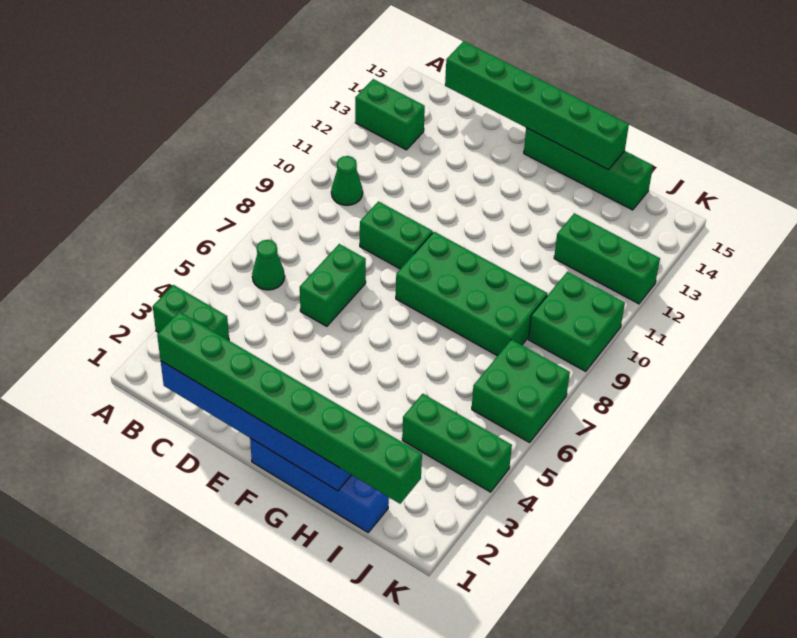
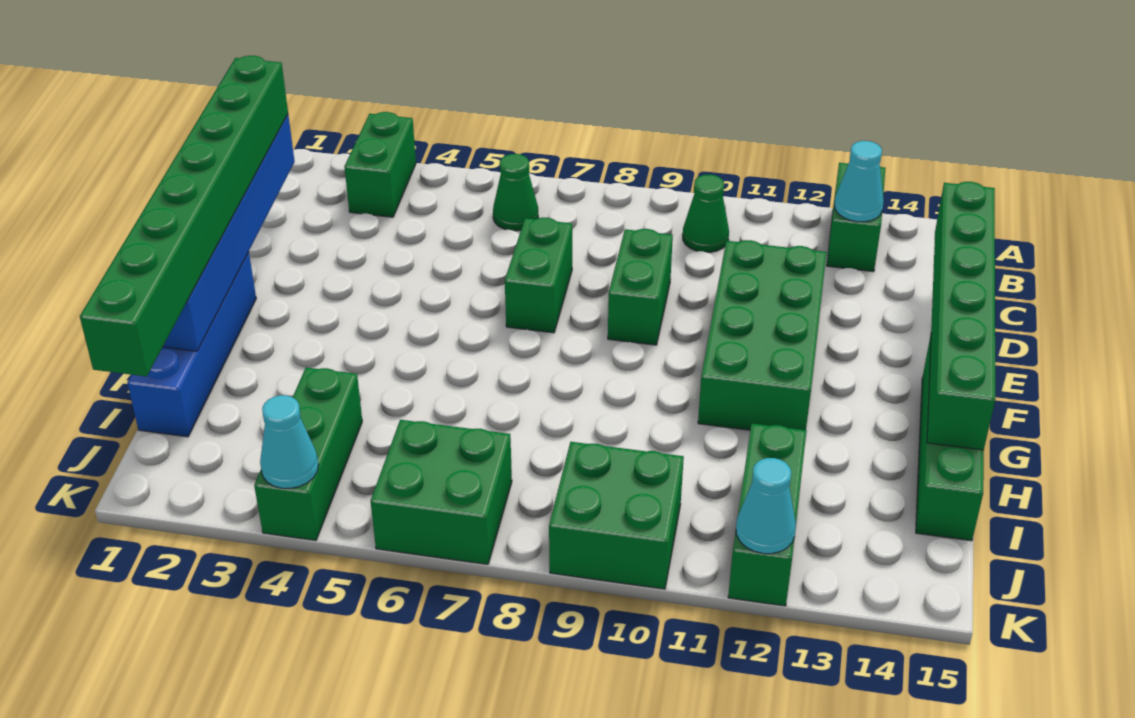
none -> cyan cone B13 level 2
green brick D6:D7 level 1 -> green brick D7:E7 level 1
green brick F8:I9 level 1 -> green brick D11:G12 level 1
none -> cyan cone K4 level 2
none -> cyan cone K12 level 2

